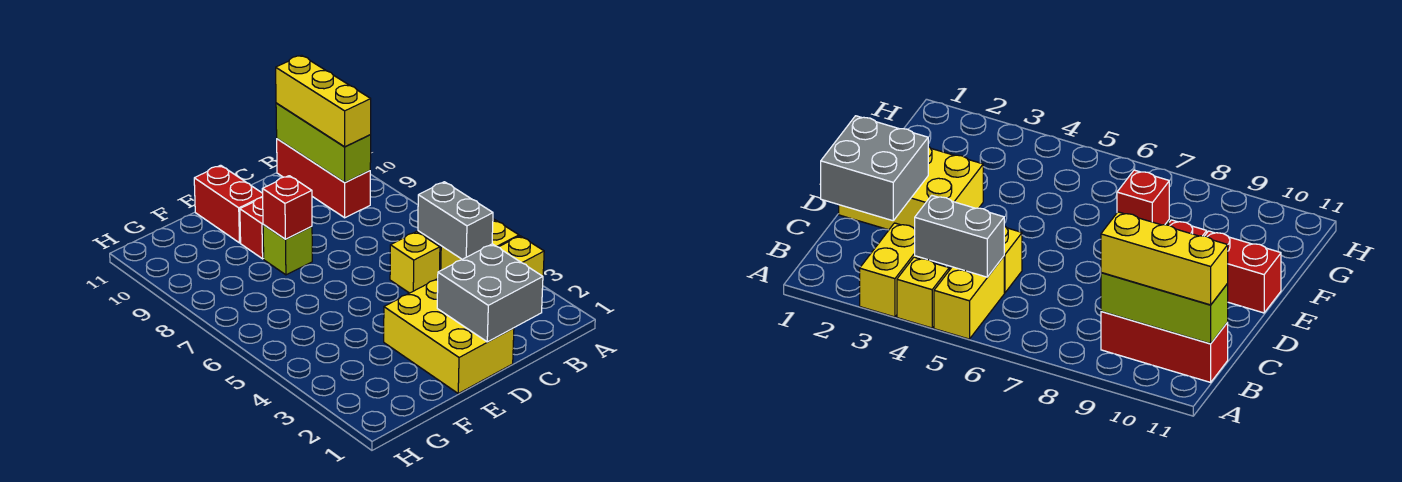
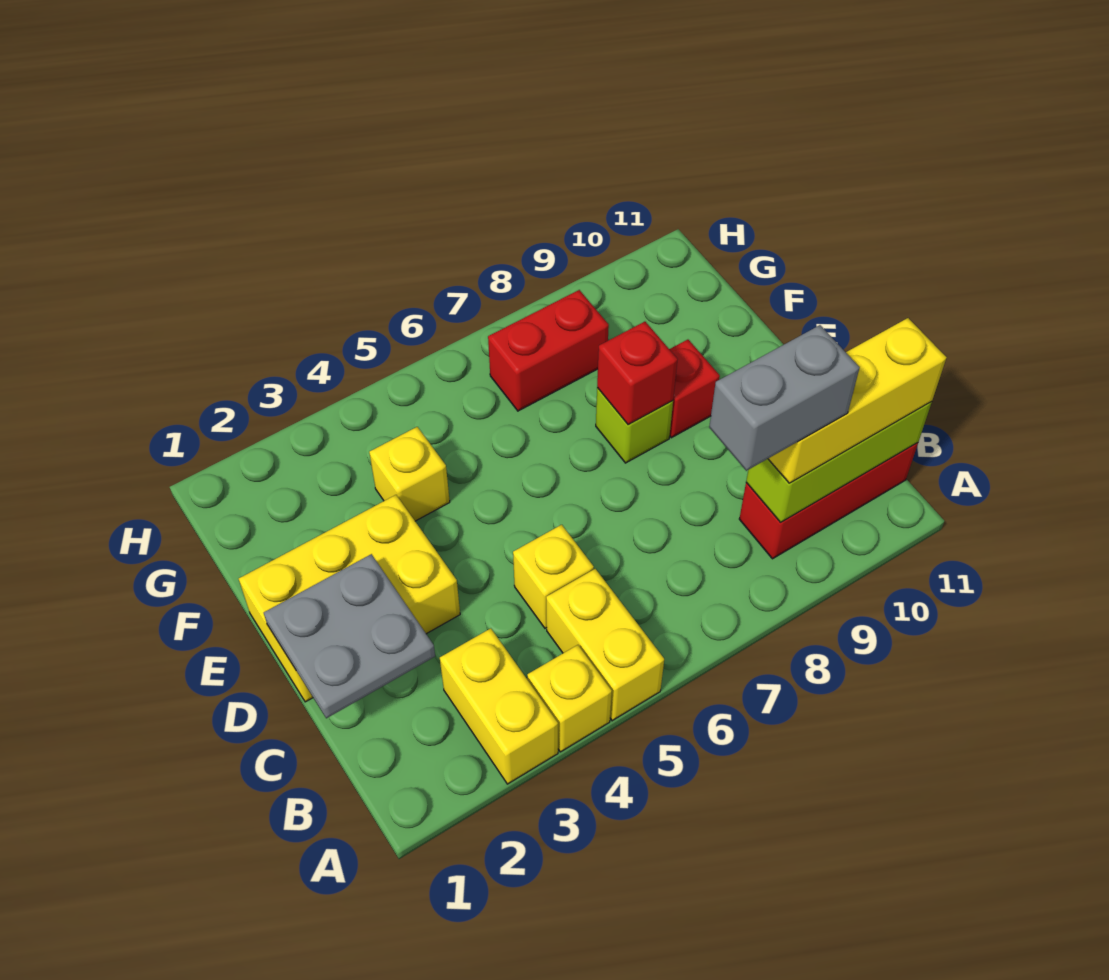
grey brick B4:B5 level 2 -> grey brick B8:B9 level 4
grey brick C1:D2 level 2 -> grey plate C1:D2 level 2
red brick E10:E11 level 1 -> red brick G7:G8 level 1
none -> yellow brick F4 level 1

